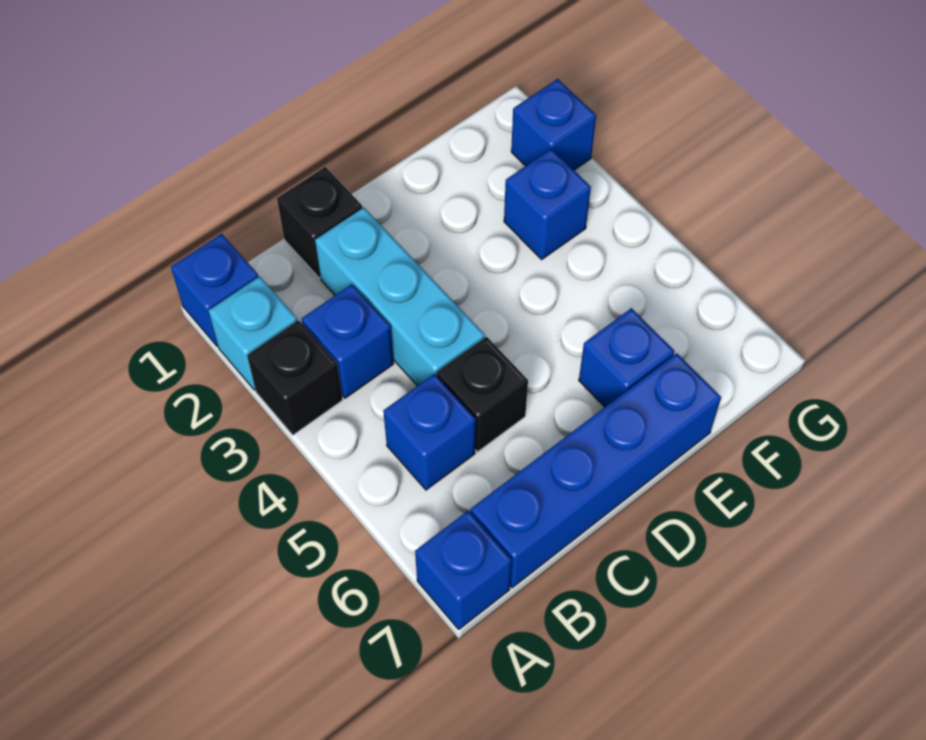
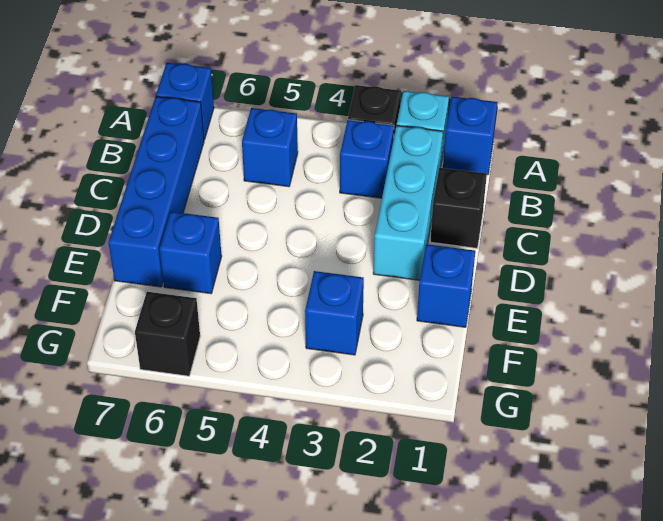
cyan brick C2:C4 level 1 -> cyan brick B2:D2 level 1
black brick C5 level 1 -> black brick G6 level 1
blue brick G2 level 1 -> blue brick E1 level 1

